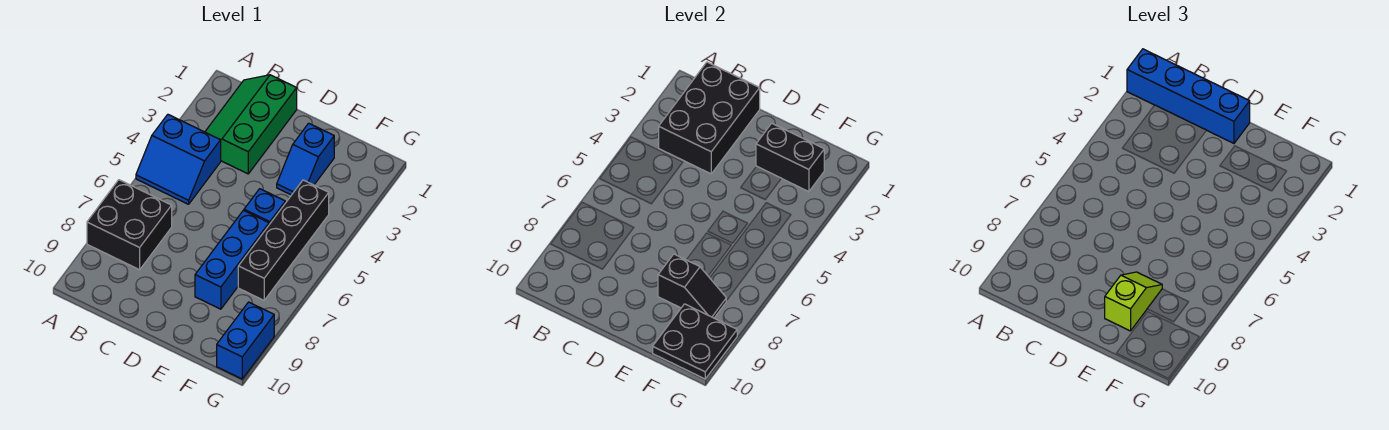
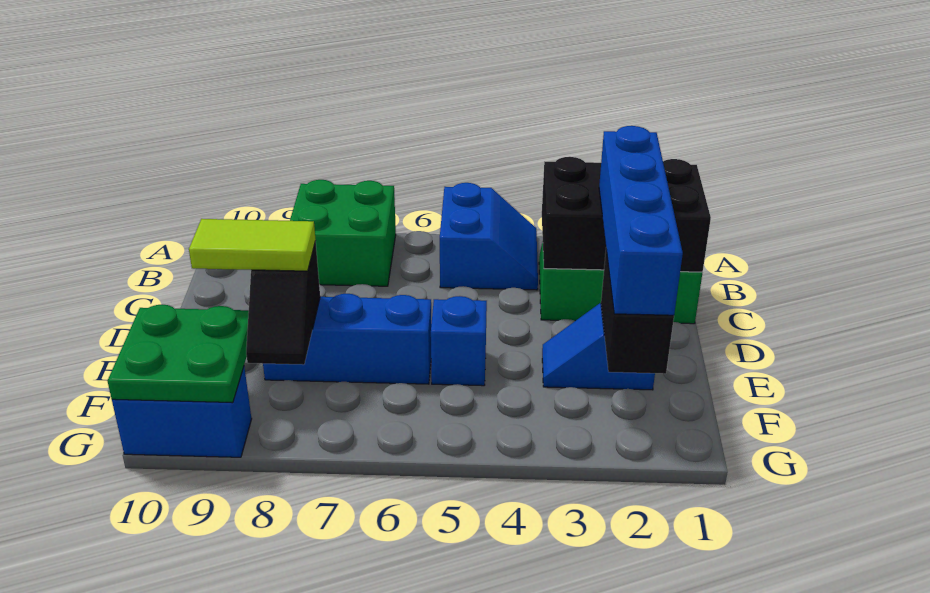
blue brick A1:D1 level 3 -> blue brick C2:F2 level 3
blue slope A4:B5 level 1 top 4 -> blue slope A4:B5 level 1 top 5
black brick A7:B8 level 1 -> green brick A7:B8 level 1
lime slope E8:E9 level 3 top 9 -> lime tile E8:E9 level 3
black brick F4:F7 level 1 -> none
black plate F9:G10 level 2 -> green plate F9:G10 level 2

